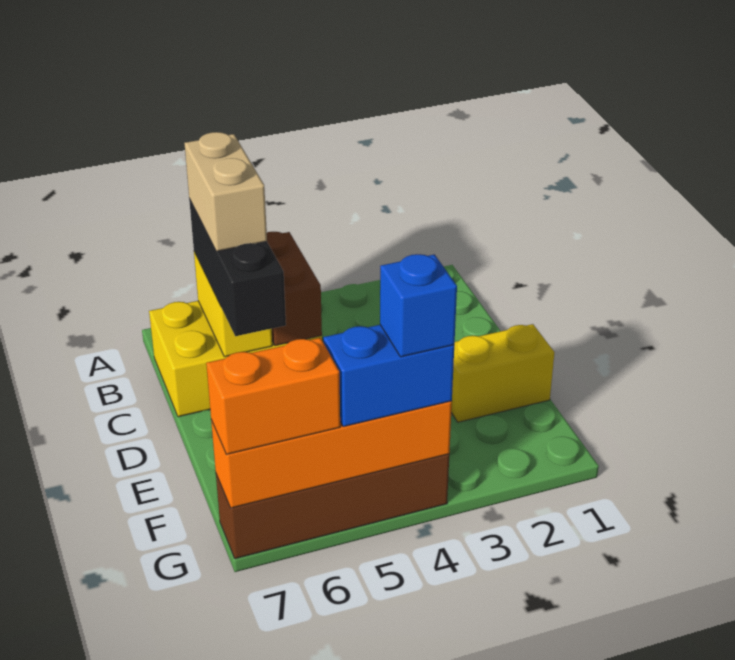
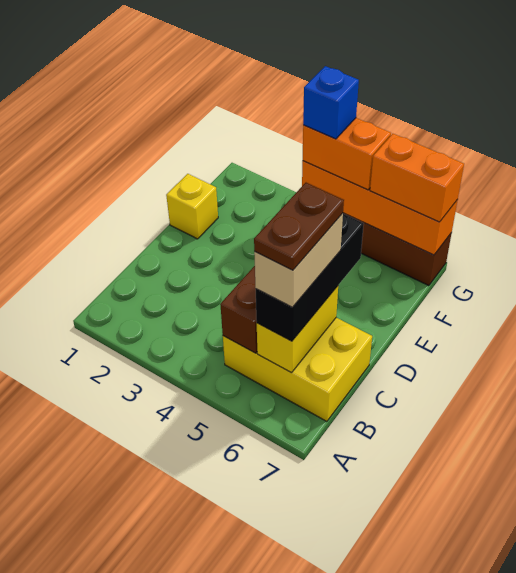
none -> brown plate B6:C6 level 5
yellow brick E1:E2 level 1 -> yellow brick E1 level 1
blue brick G4:G5 level 3 -> orange brick G4:G5 level 3

